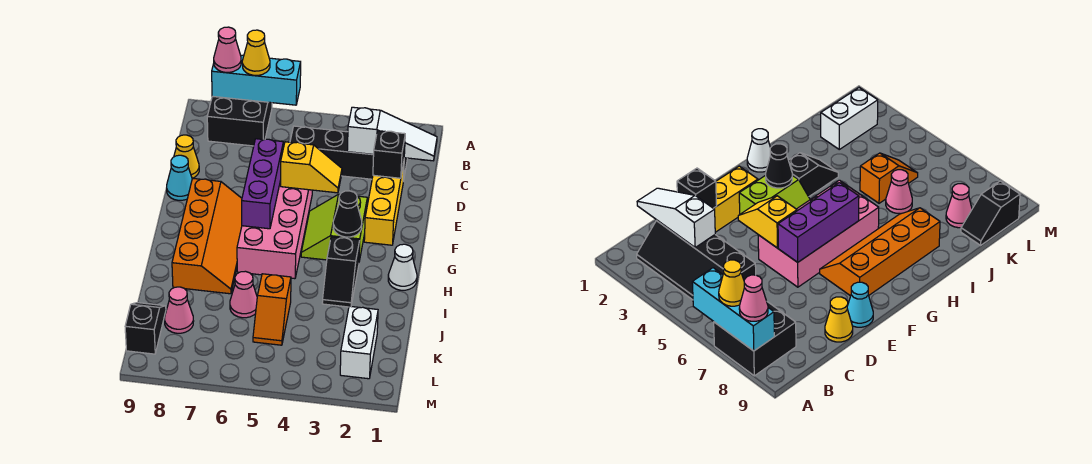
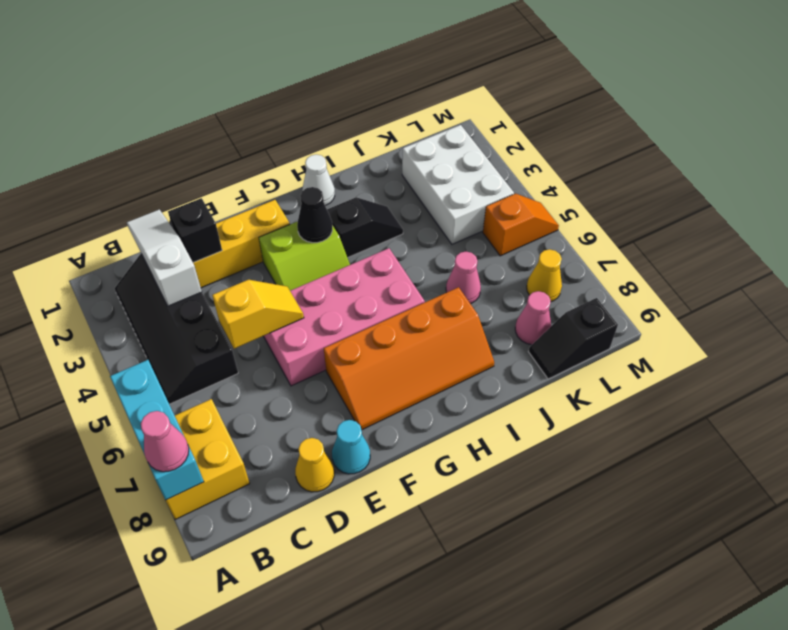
black brick A7:B8 level 1 -> yellow brick A7:B8 level 1
yellow cone A7 level 3 -> yellow cone L7 level 1
yellow slope E4:E5 level 2 top 5 -> yellow slope D5:E5 level 2 top D
purple brick E6:G6 level 2 -> none
orange slope F7:I8 level 1 top 8 -> orange slope F7:I8 level 1 top 7
orange slope J5:K5 level 1 top J -> orange slope L5:M5 level 1 top L
white brick K2:L2 level 1 -> white brick K2:L4 level 1

